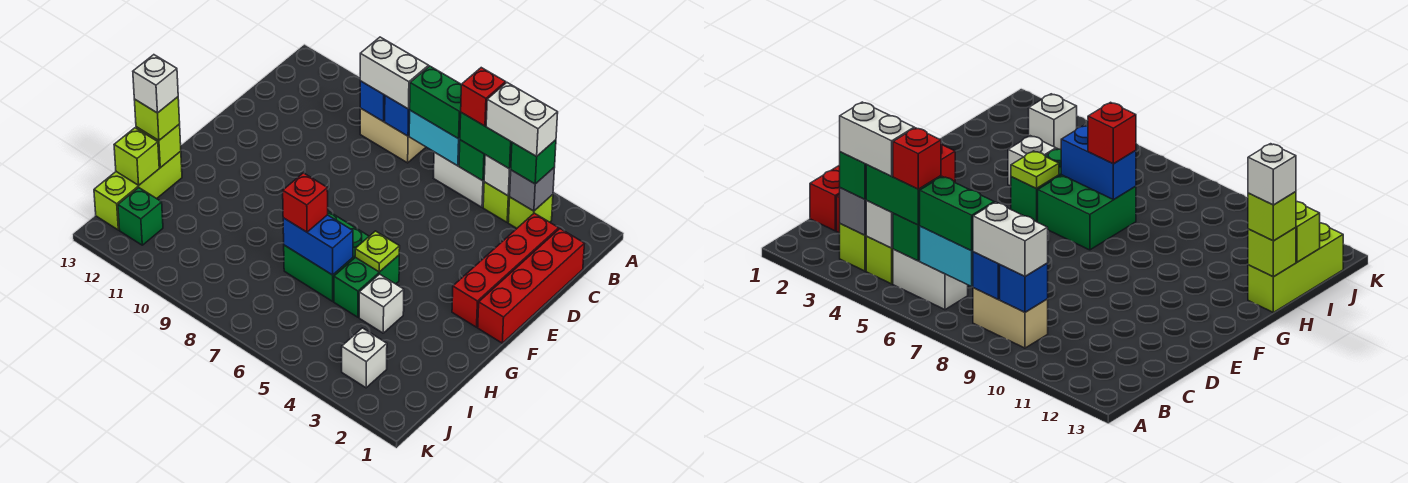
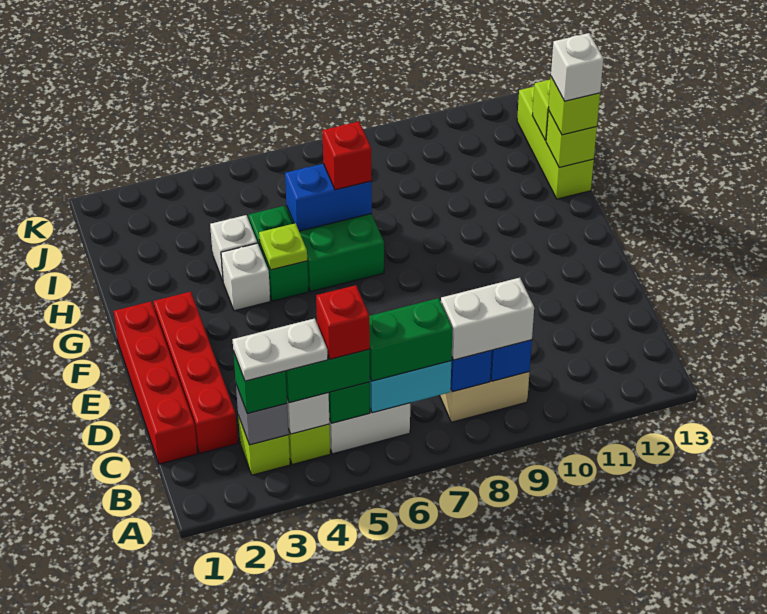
white brick B3:B4 level 4 -> white plate B3:B4 level 4
white brick J3 level 1 -> white brick G4 level 1
green brick J12 level 1 -> none

